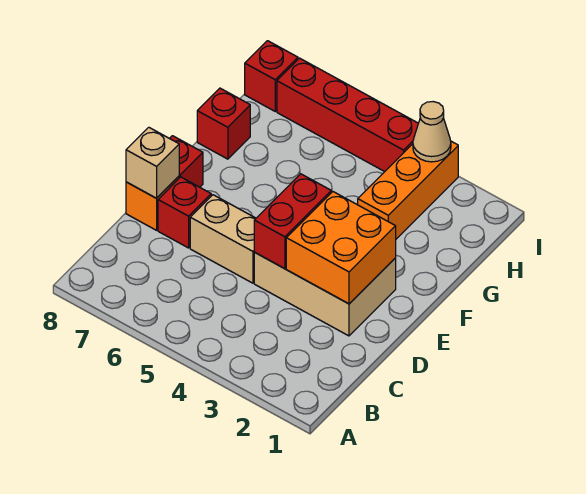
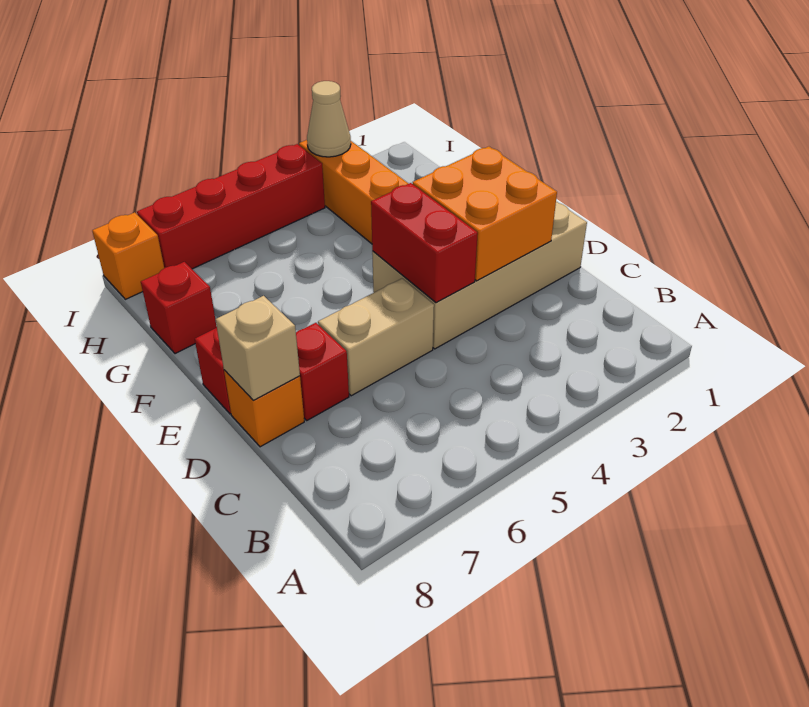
tan brick D2:E4 level 1 -> tan brick D1:E4 level 1
red brick I8 level 1 -> orange brick I8 level 1

